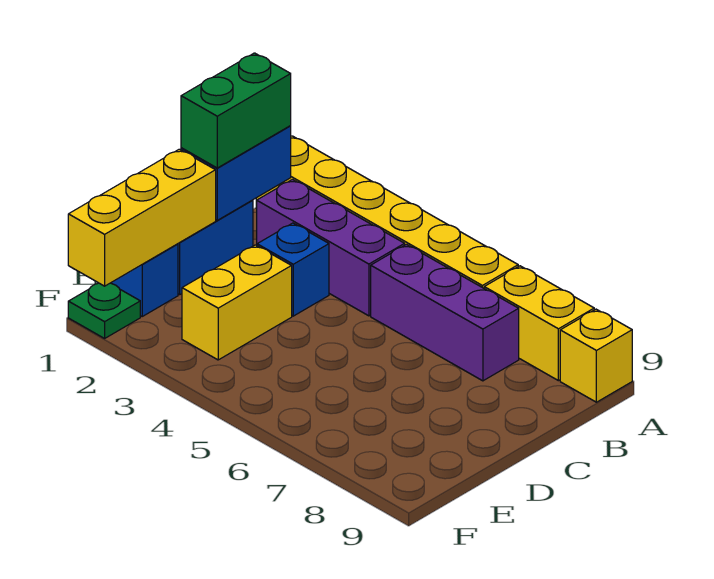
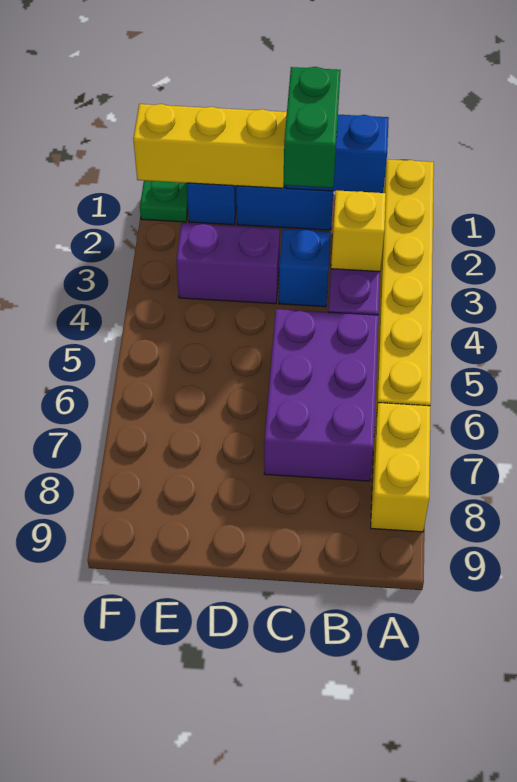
yellow brick A9 level 1 -> yellow brick B3 level 2
green brick B1:C1 level 3 -> green brick C1:C2 level 3
purple brick B5:B7 level 1 -> purple brick B5:C7 level 1
yellow brick D3:E3 level 1 -> purple brick D3:E3 level 1

